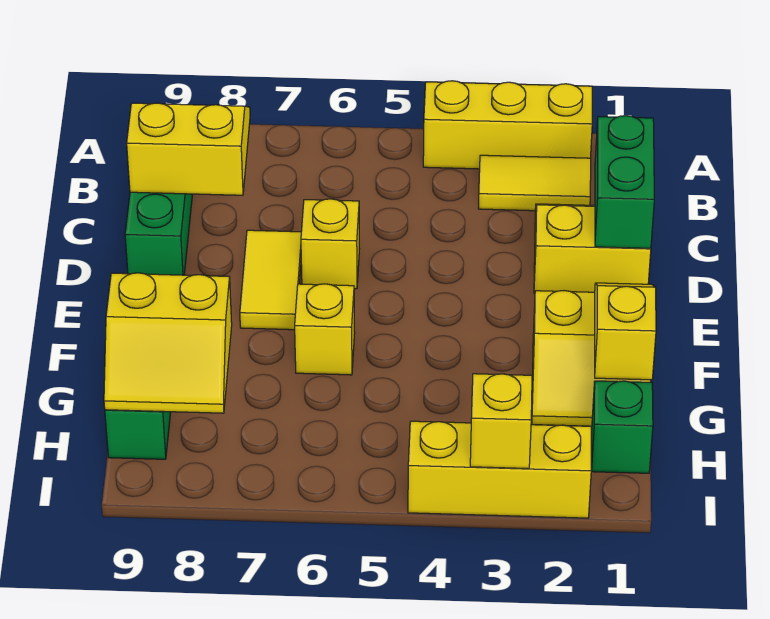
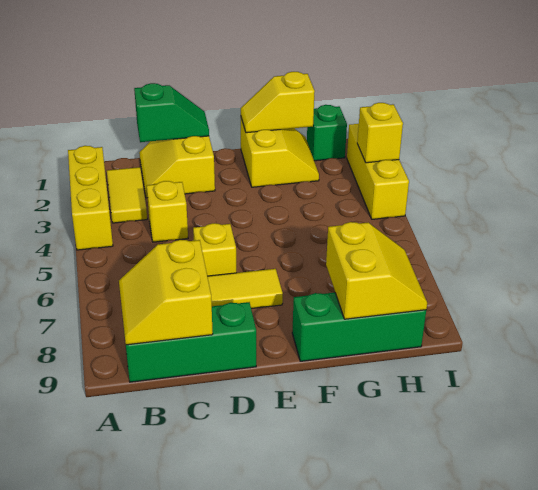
green brick C1:D1 level 2 -> green slope C1:D1 level 2 top C
yellow brick F6 level 1 -> yellow brick C4 level 1

